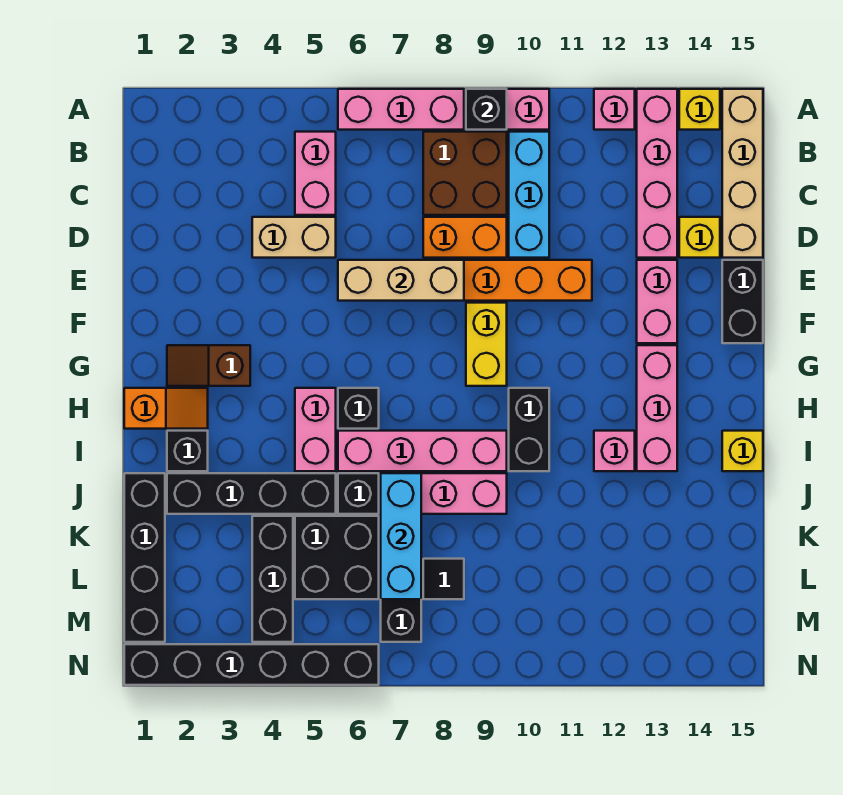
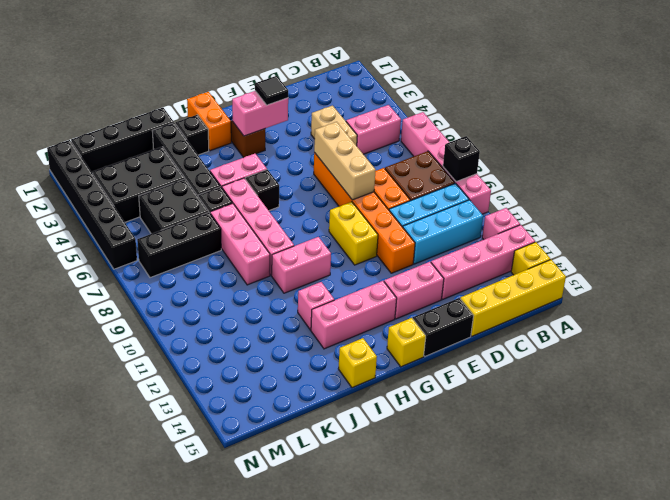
tan brick A15:D15 level 1 -> yellow brick A15:D15 level 1
yellow brick D14 level 1 -> yellow brick G15 level 1
none -> pink brick F3:G3 level 2
yellow brick F9:G9 level 1 -> yellow brick F9:F10 level 1
orange slope H1:H2 level 1 top 1 -> orange brick H1:H2 level 1
black brick H10:I10 level 1 -> pink brick H10:I10 level 1
cyan brick J7:L7 level 2 -> cyan brick B11:D11 level 1
black brick K4:M4 level 1 -> black brick K3:M4 level 1
black tile L8 level 1 -> black tile F3 level 3

